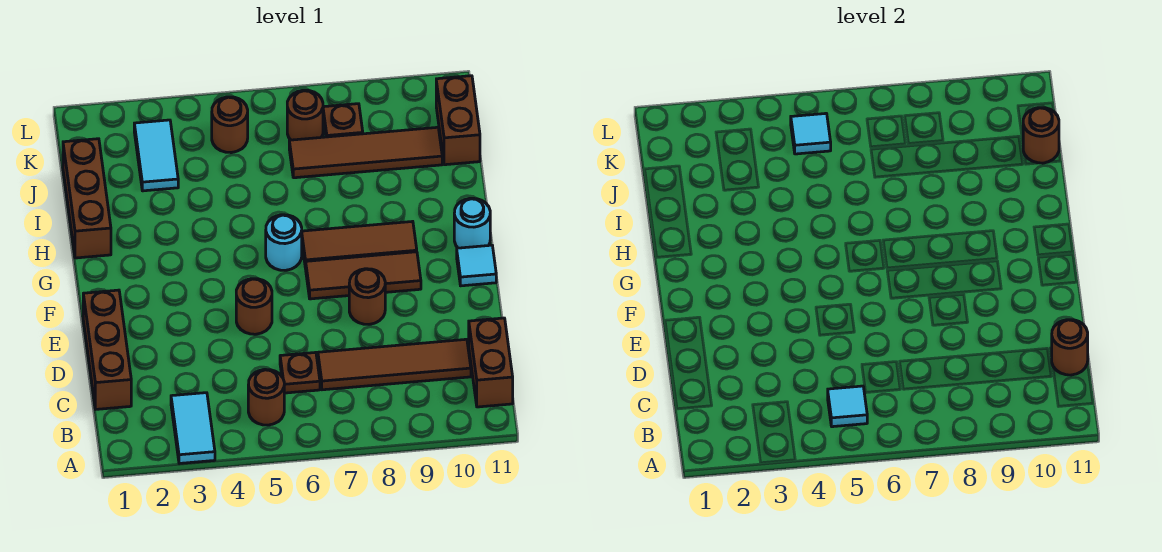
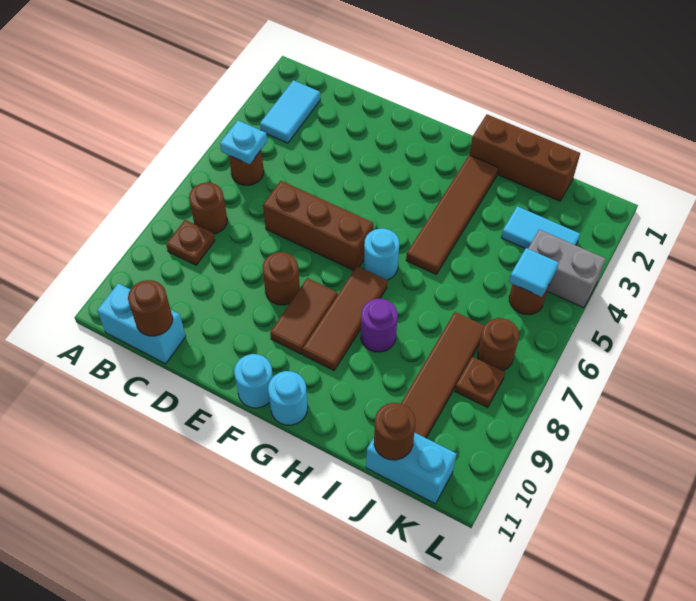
cyan tile A3:B3 level 1 -> cyan tile B2:B3 level 1
cyan tile B5 level 2 -> cyan plate B5 level 2
brown brick B11:C11 level 1 -> cyan brick B11:C11 level 1
brown brick C1:E1 level 1 -> brown brick D6:F6 level 1
brown plate C6 level 1 -> brown plate B8 level 1
brown tile C7:C10 level 1 -> brown tile H2:H5 level 1
brown round brick E5 level 1 -> brown round brick B7 level 1
brown tile F7:F9 level 1 -> brown tile F8:F9 level 1
cyan tile F11 level 1 -> cyan round brick F11 level 1
none -> purple round brick H8 level 1
brown brick J11:K11 level 1 -> cyan brick J11:K11 level 1
none -> grey brick K4:L4 level 1

